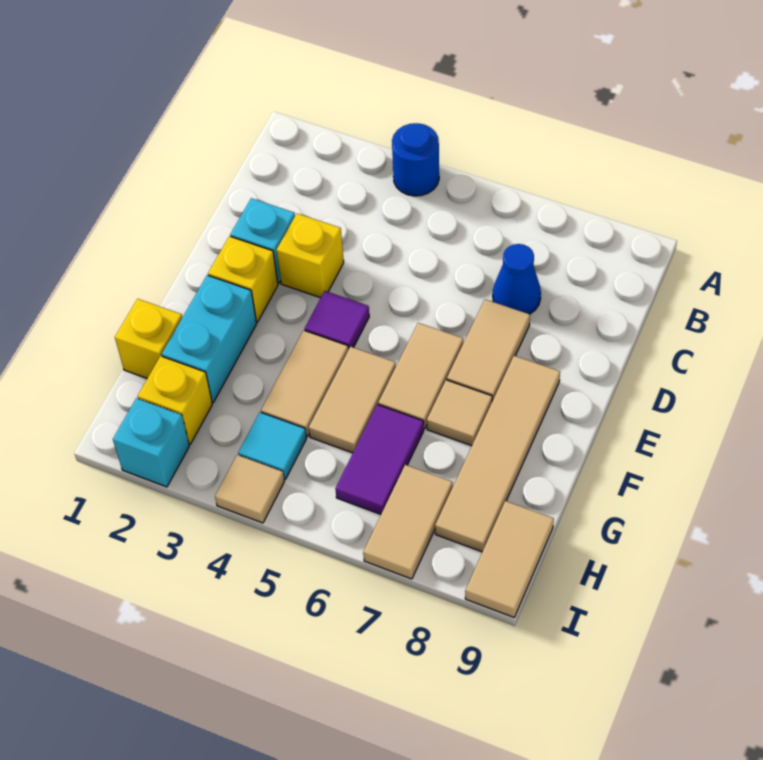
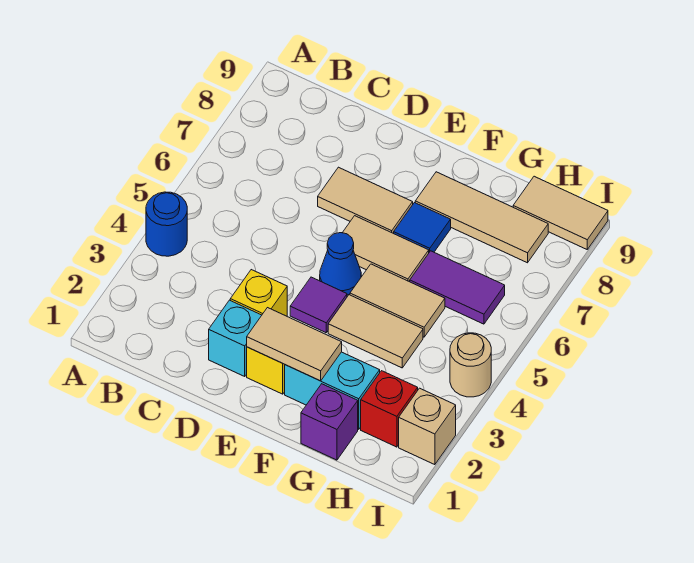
blue cone C7 level 1 -> blue cone E5 level 1
tan tile E8:H8 level 1 -> tan tile F8:H8 level 1
tan tile F7 level 1 -> blue tile F7 level 1
yellow brick G1 level 1 -> purple brick G1 level 1
yellow brick H2 level 1 -> red brick H2 level 1
cyan tile H4 level 1 -> none
tan tile H7:I7 level 1 -> tan tile E2:F2 level 2
cyan brick I2 level 1 -> tan brick I2 level 1
tan tile I4 level 1 -> tan round brick I4 level 1

